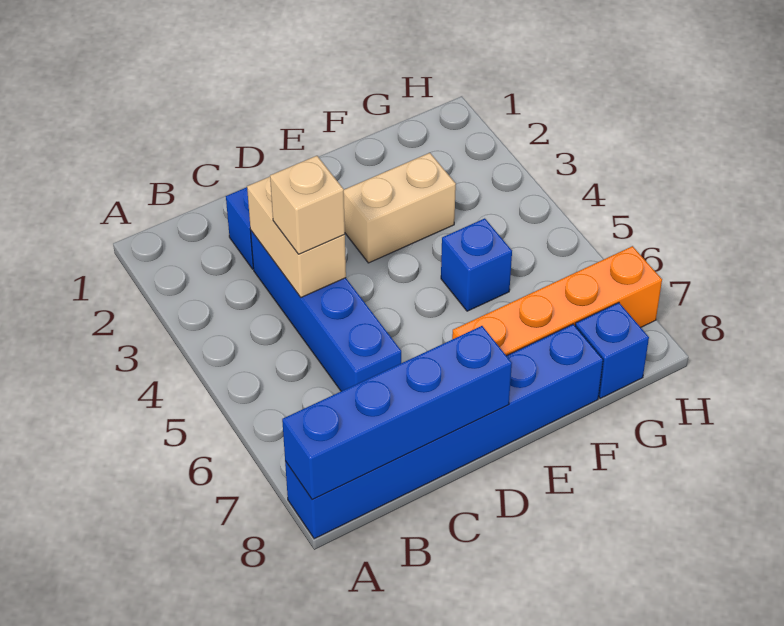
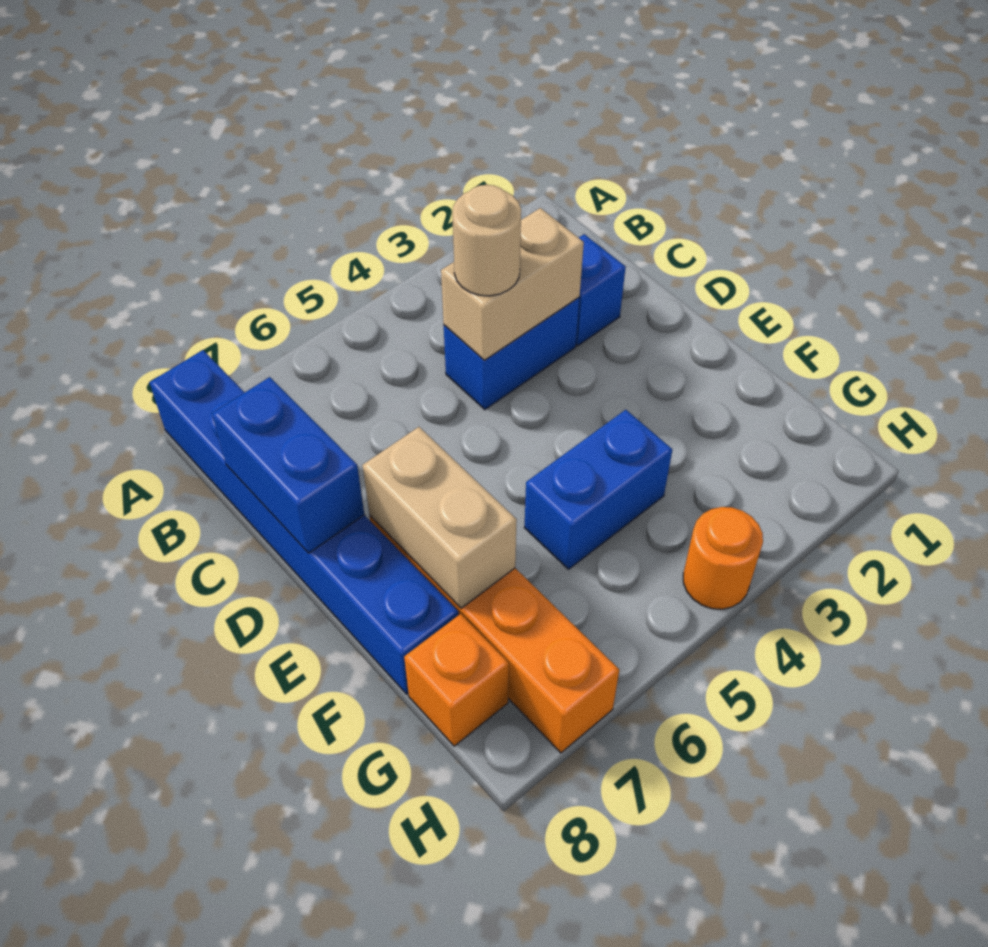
blue brick A8:D8 level 2 -> blue brick C8:D8 level 2
blue brick C3:C6 level 1 -> blue brick C3:C4 level 1
tan brick C4 level 3 -> tan round brick C4 level 3
tan brick E3:F3 level 1 -> tan brick E7:F7 level 2
blue brick F5 level 1 -> blue brick F4:F5 level 1
blue brick G8 level 1 -> orange brick G8 level 1
none -> orange round brick H4 level 1

